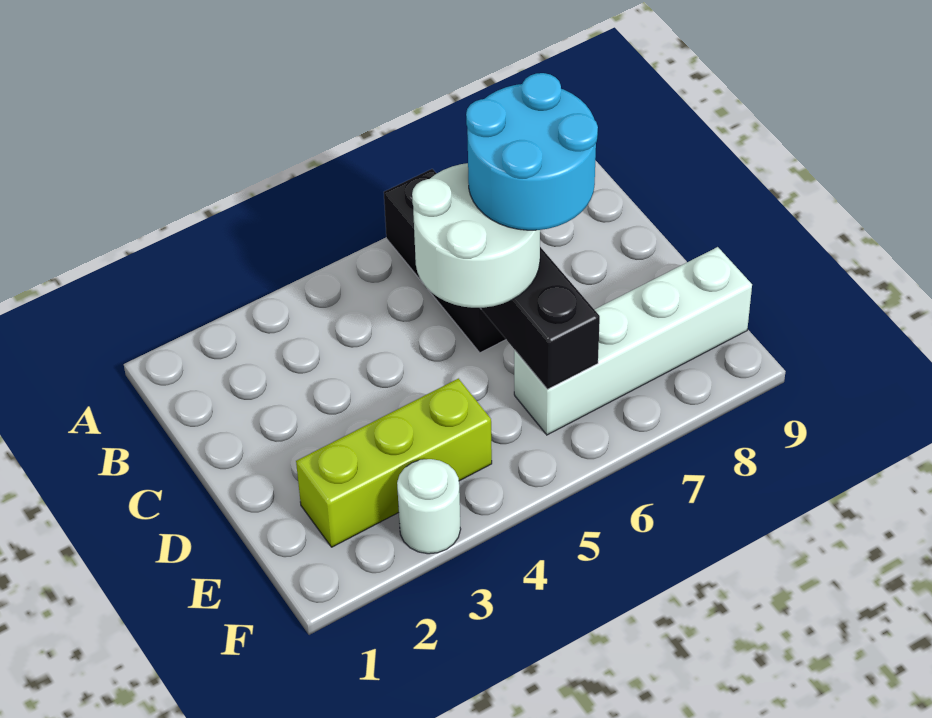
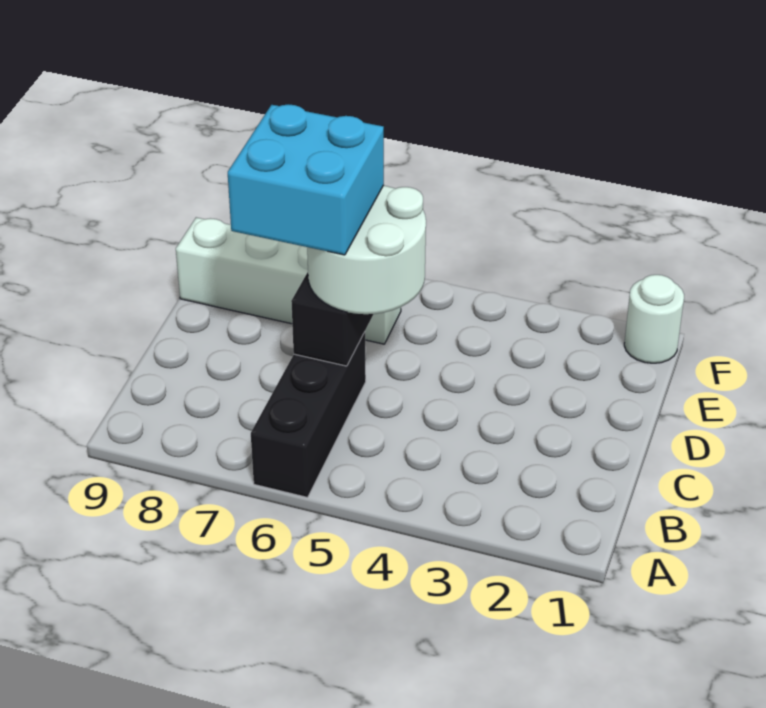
cyan round brick C6:D7 level 4 -> cyan brick C6:D7 level 4
lime brick E2:E4 level 1 -> none
white round brick F3 level 1 -> white round brick F1 level 1

